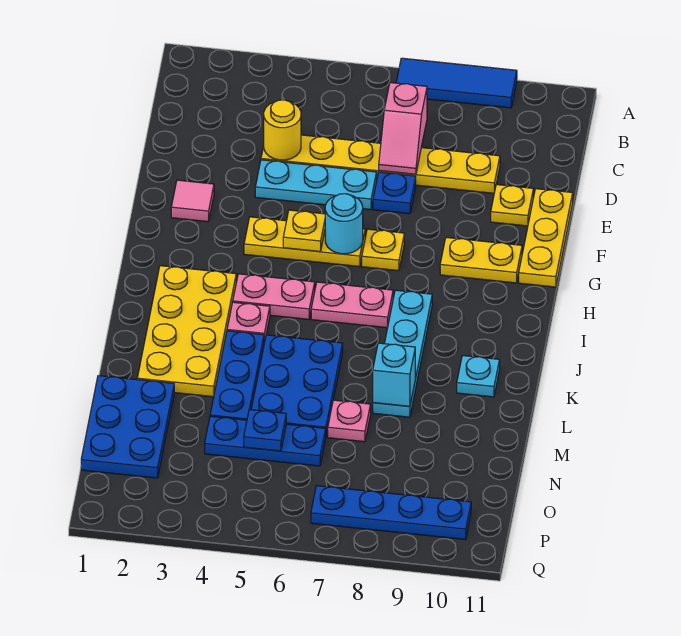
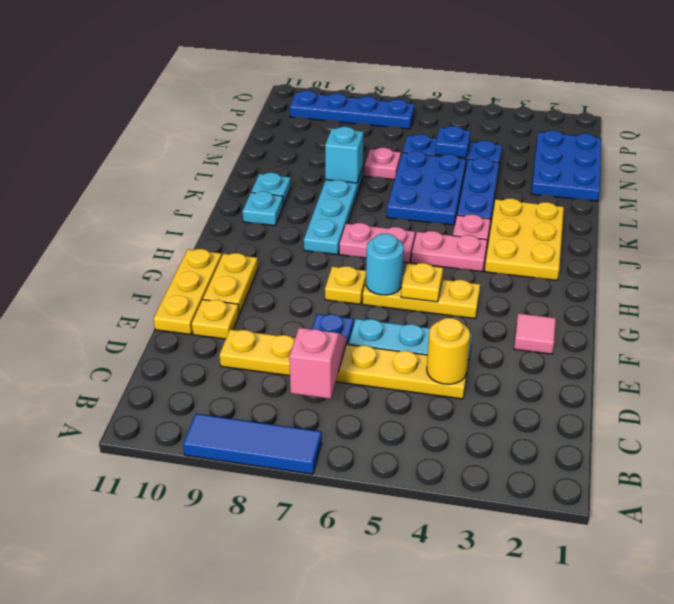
yellow plate G9:G10 level 1 -> yellow plate F10:G10 level 1
yellow plate I2:L3 level 1 -> yellow plate I2:K3 level 1
none -> cyan plate J10 level 1

